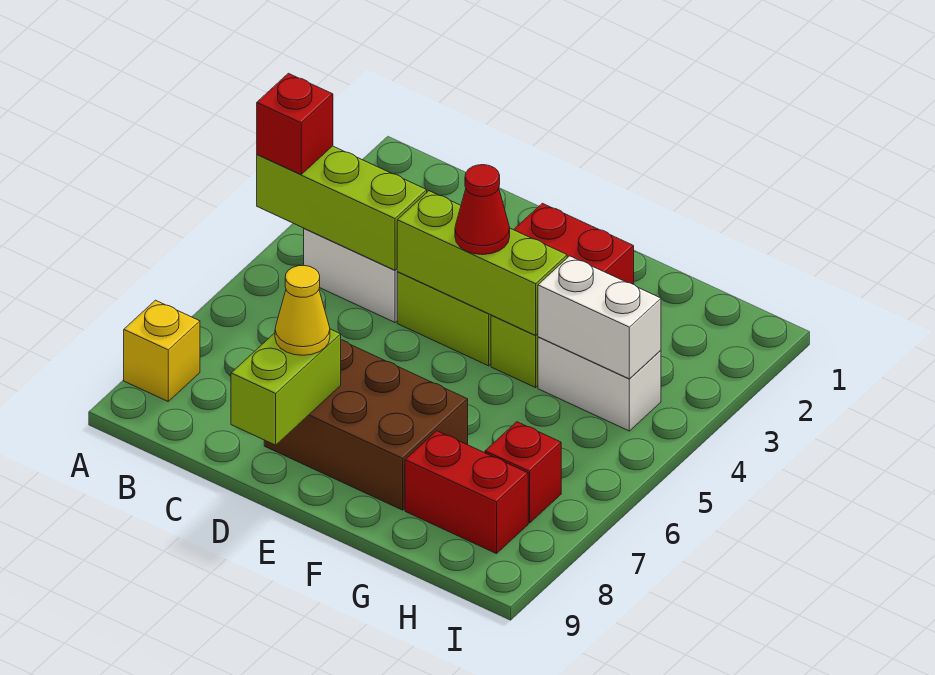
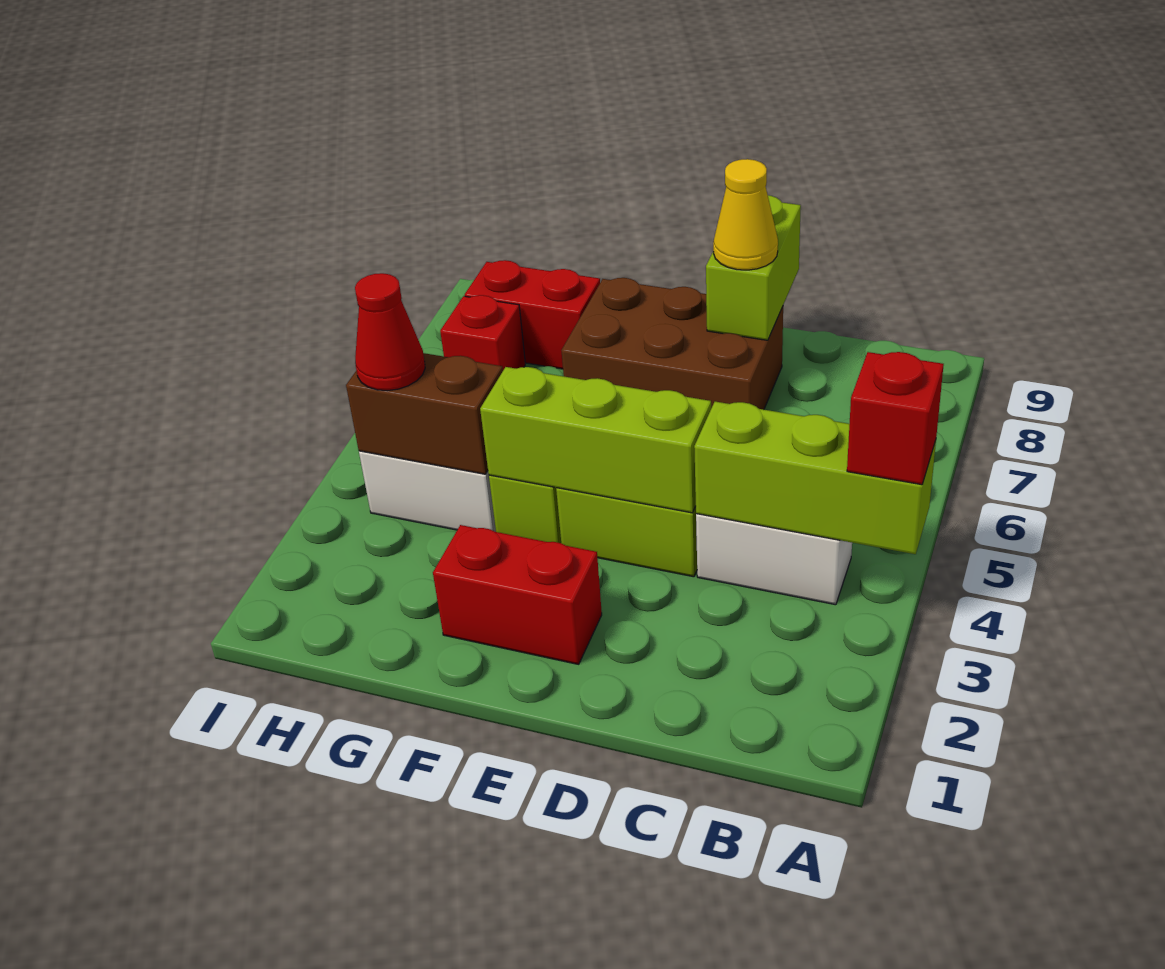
yellow brick A8 level 1 -> none
red cone E4 level 3 -> red cone H4 level 3
white brick G4:H4 level 2 -> brown brick G4:H4 level 2

